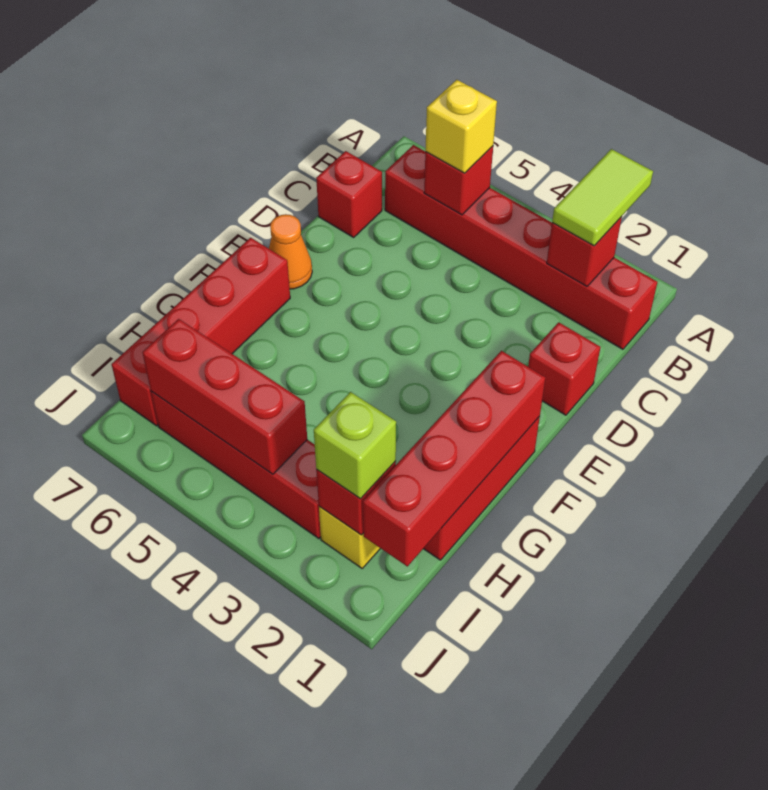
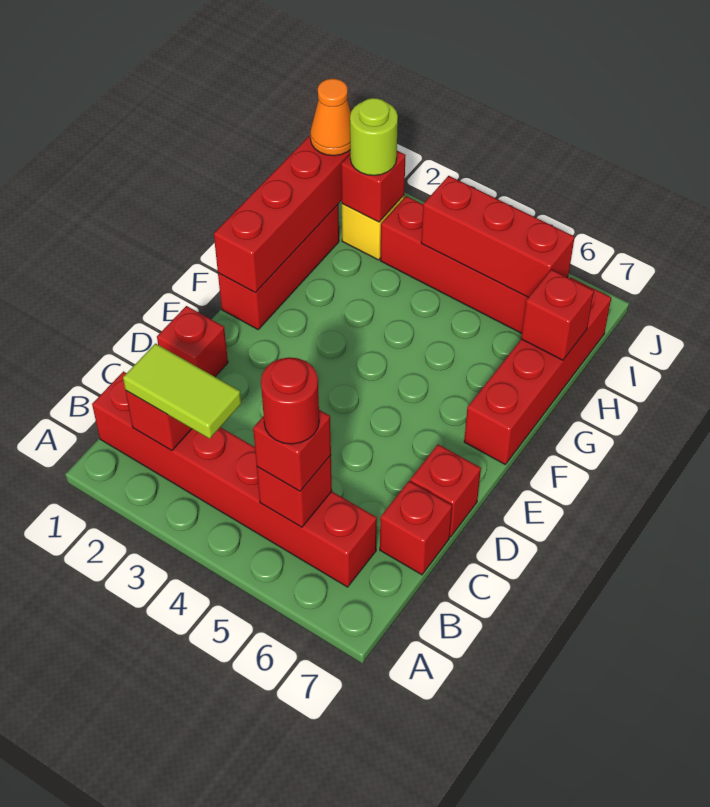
lime tile A2:B2 level 3 -> lime tile B2:B3 level 3
yellow brick B5 level 3 -> red brick B5 level 3
none -> red round brick B5 level 4
none -> red brick D7 level 1
orange cone E7 level 1 -> orange cone I1 level 3
none -> red brick H7 level 2
lime brick I2 level 3 -> lime round brick I2 level 3

